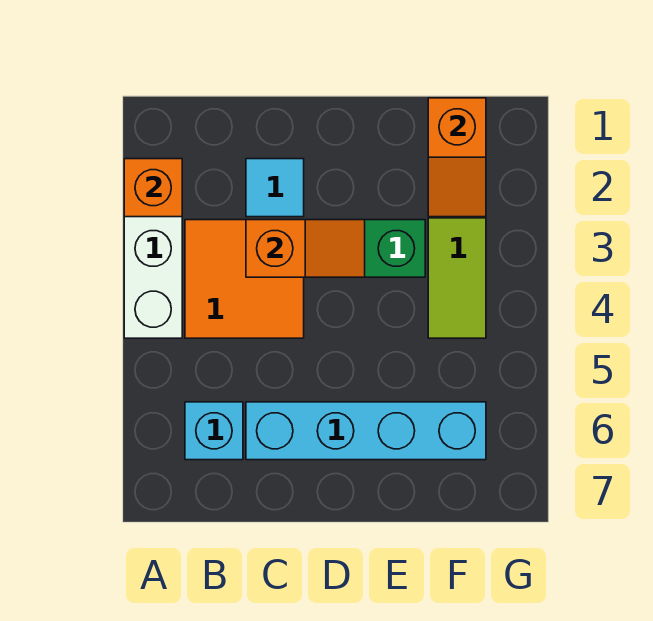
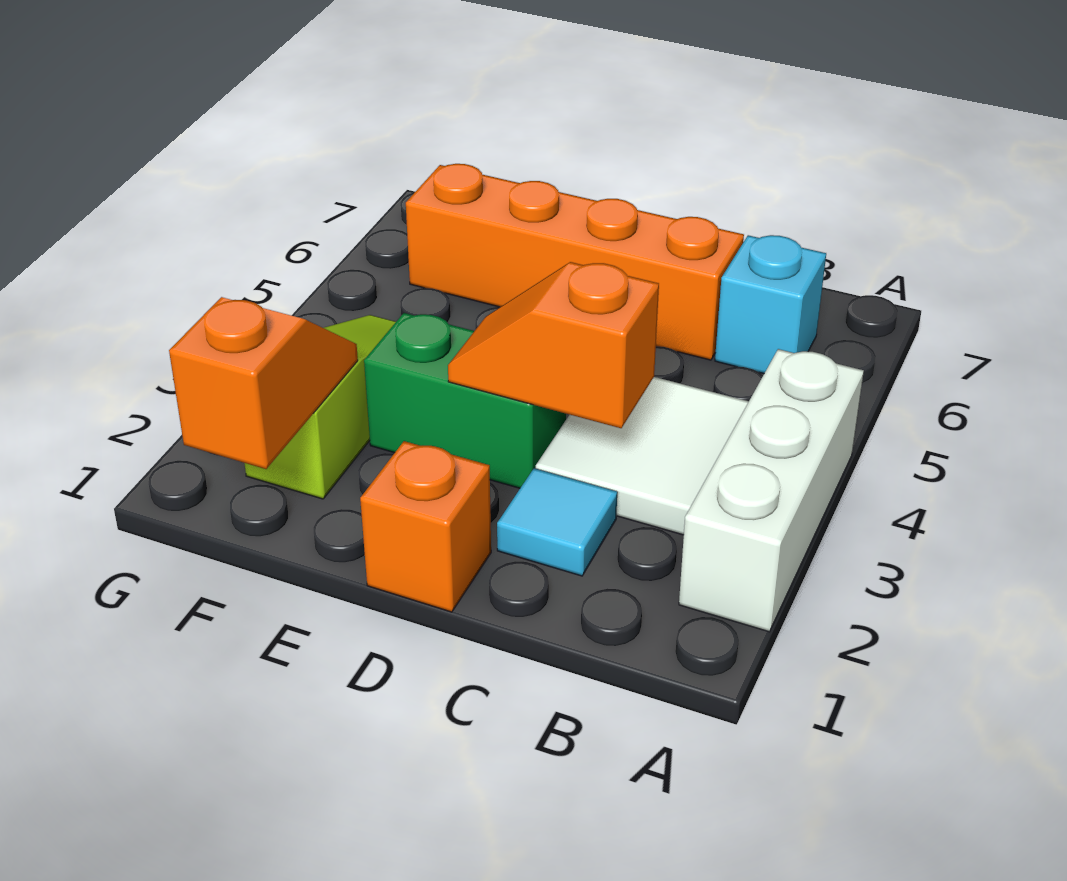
orange brick A2 level 2 -> orange brick D1 level 1
orange tile B3:C4 level 1 -> white tile B3:C4 level 1
cyan brick C6:F6 level 1 -> orange brick C6:F6 level 1

